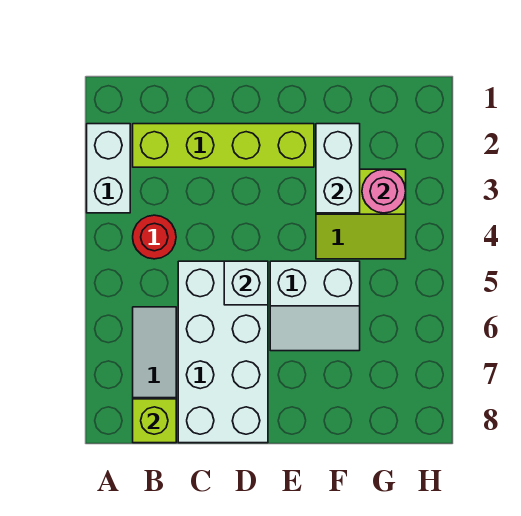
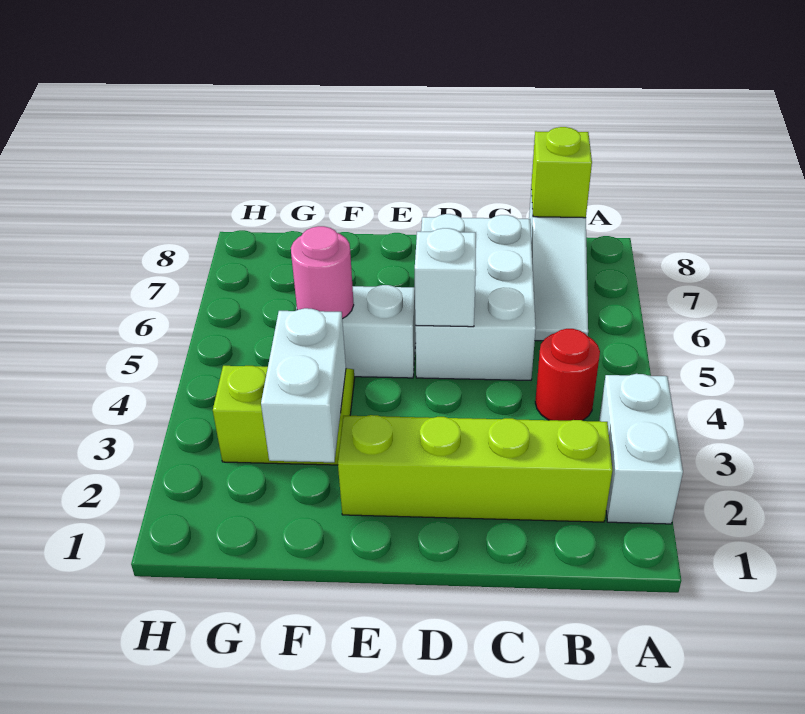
white brick C5:D8 level 1 -> white brick C5:D7 level 1
pink round brick G3 level 2 -> pink round brick F5 level 2

